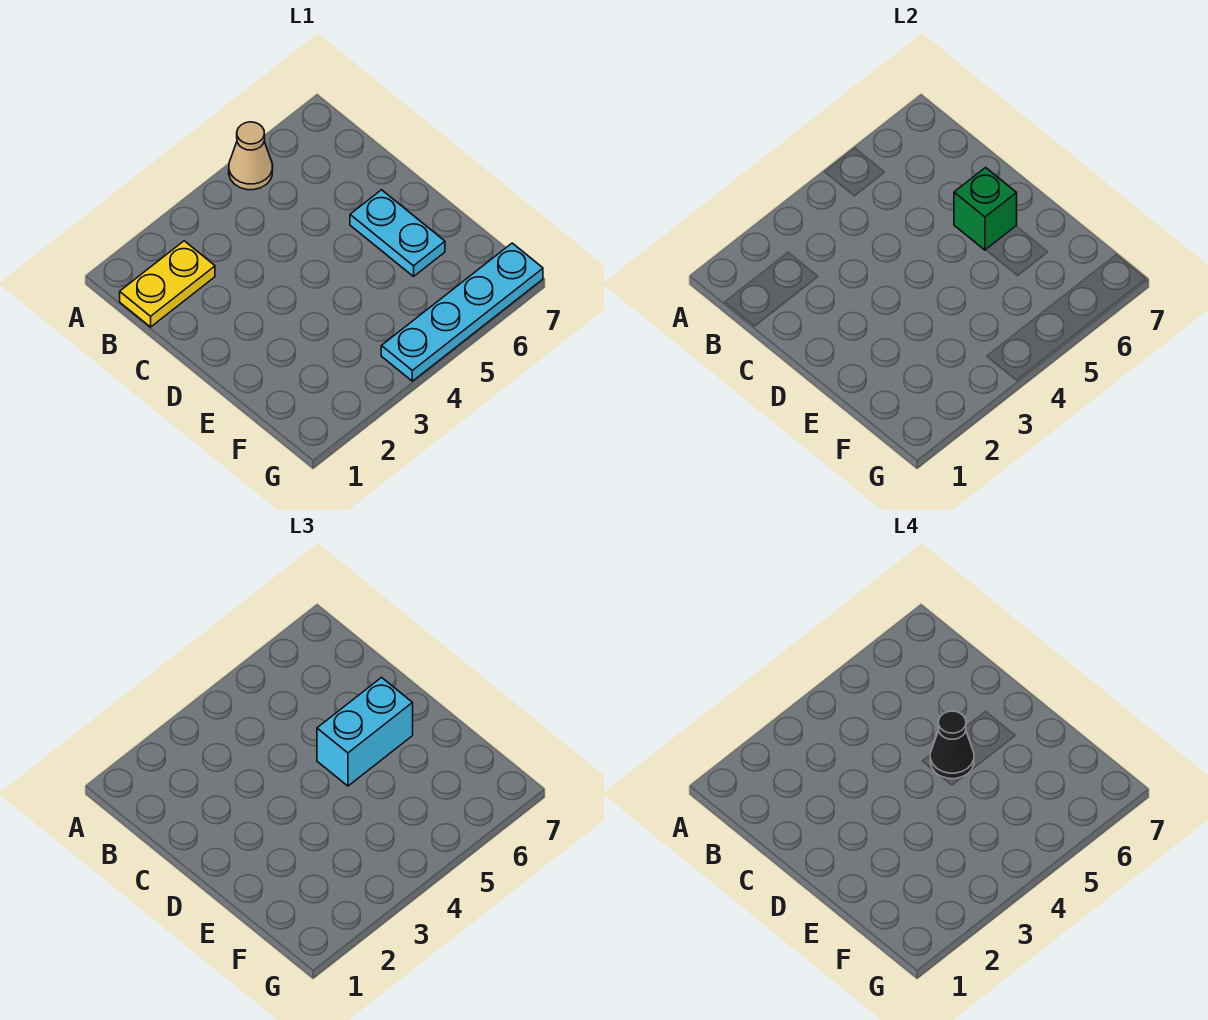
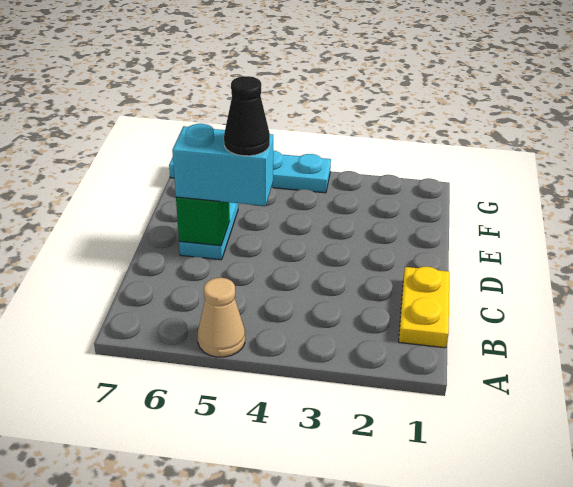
yellow plate B1:B2 level 1 -> yellow plate B1:C1 level 1

